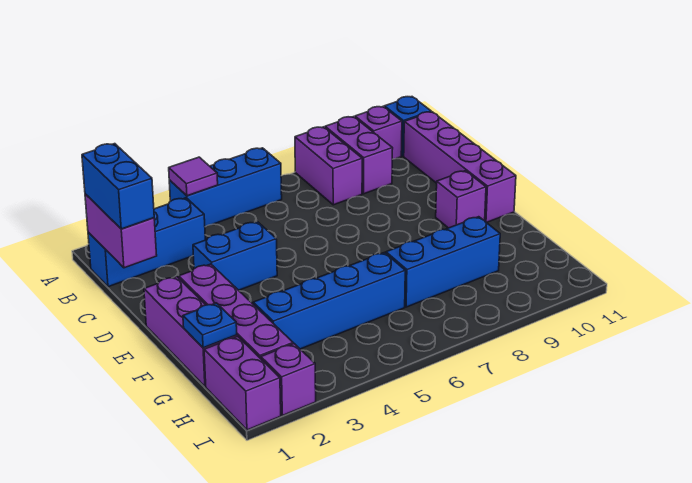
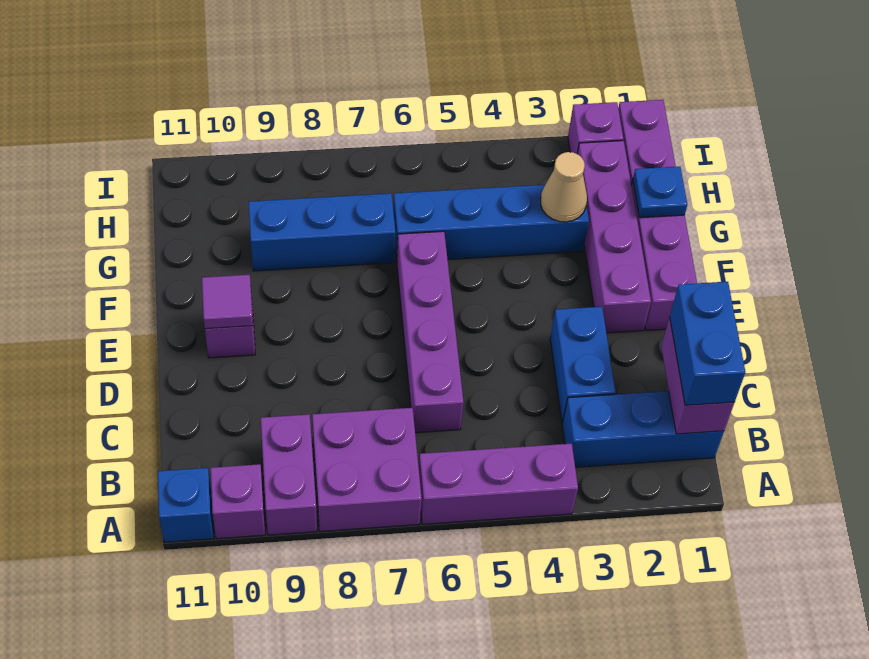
blue brick A4:A6 level 1 -> purple brick A4:A6 level 1
purple tile A4 level 2 -> purple tile E10 level 2
purple brick A8:B8 level 1 -> purple brick A7:B8 level 1
purple brick B11:E11 level 1 -> purple brick C6:F6 level 1
blue brick D3:D4 level 1 -> blue brick C3:D3 level 1
none -> tan cone G3 level 2

